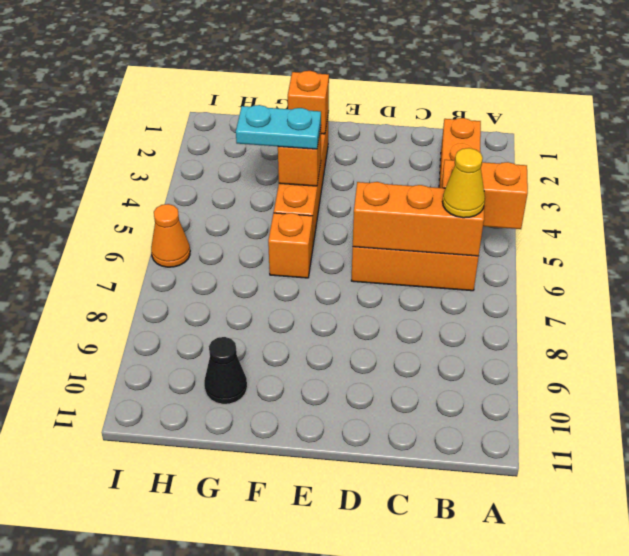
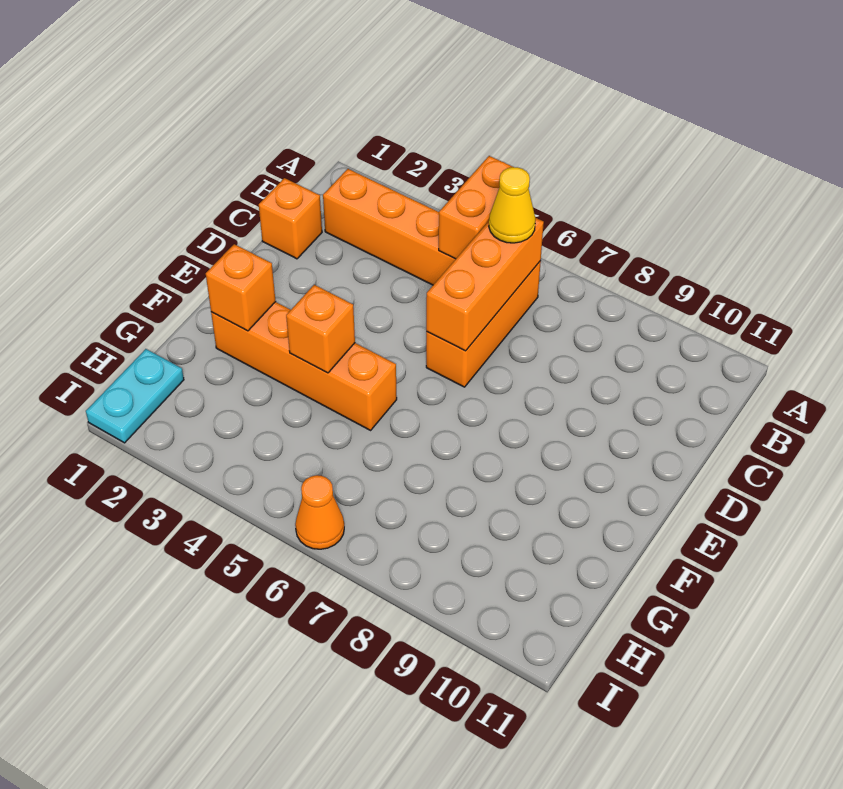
cyan plate F4:G4 level 3 -> cyan plate H1:I1 level 1
orange brick F6 level 1 -> orange brick C1 level 1
black cone G10 level 1 -> none

